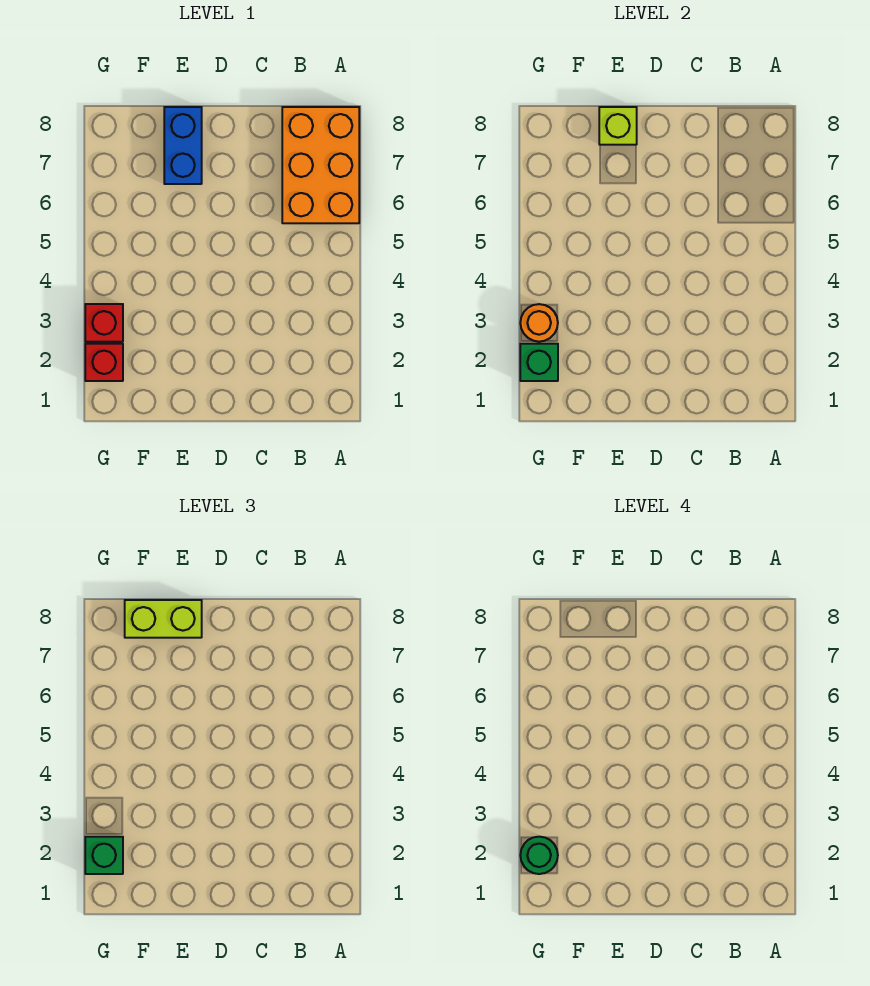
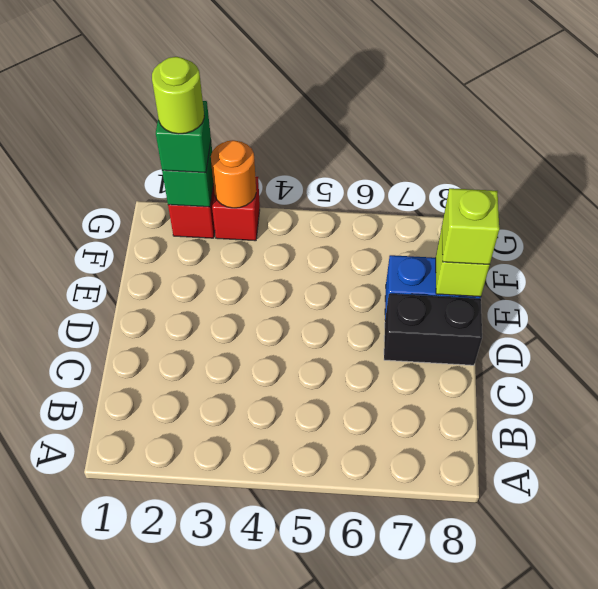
orange brick A6:B8 level 1 -> none
none -> black brick D7:D8 level 1
lime brick E8:F8 level 3 -> lime brick E8 level 3
green round brick G2 level 4 -> lime round brick G2 level 4

